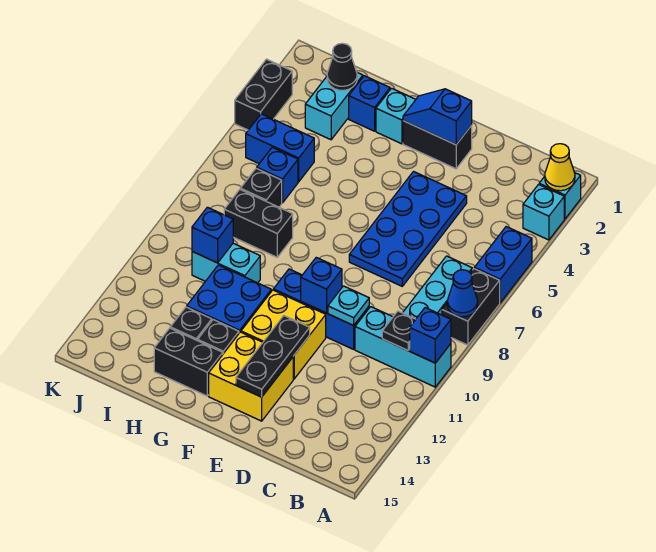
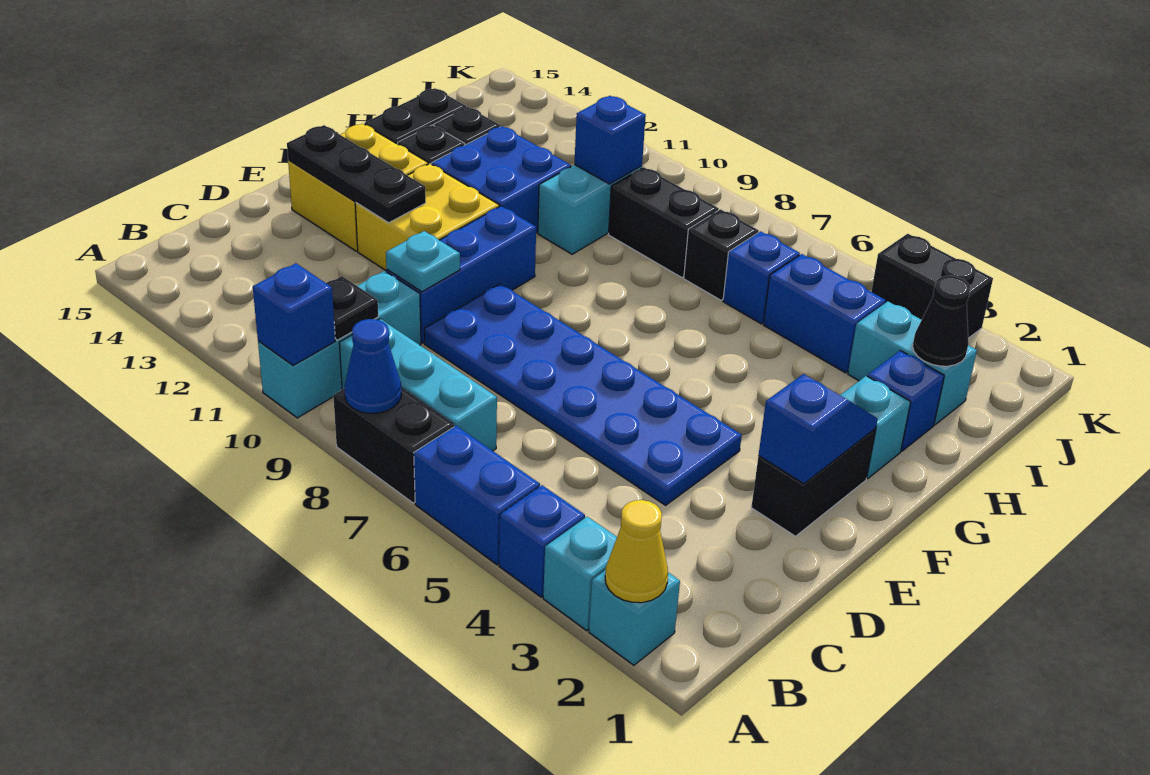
blue plate D4:E7 level 1 -> blue plate D4:E9 level 1
blue brick E10 level 2 -> blue brick A4 level 1
black brick H8:I8 level 1 -> black brick I8:I9 level 1
blue brick I5:J5 level 1 -> blue brick I4:I5 level 1

